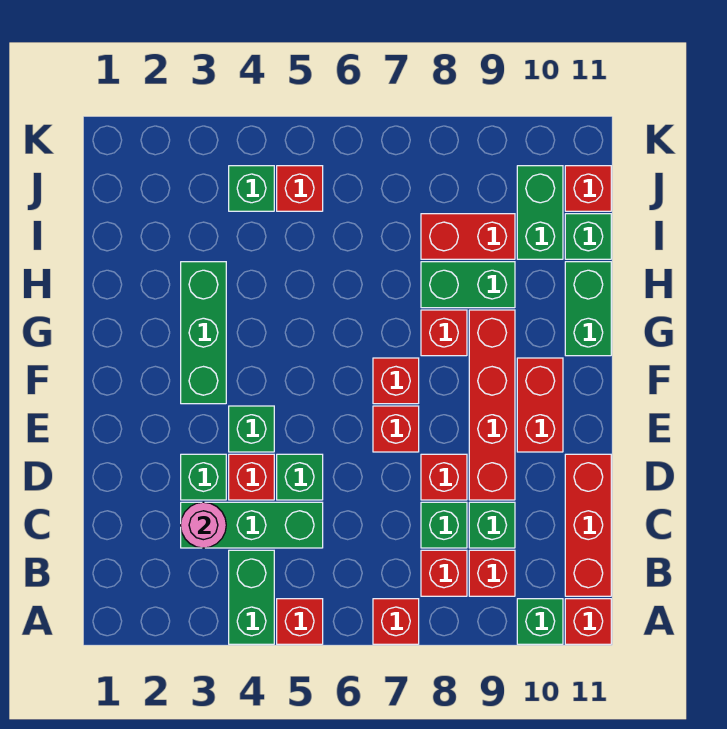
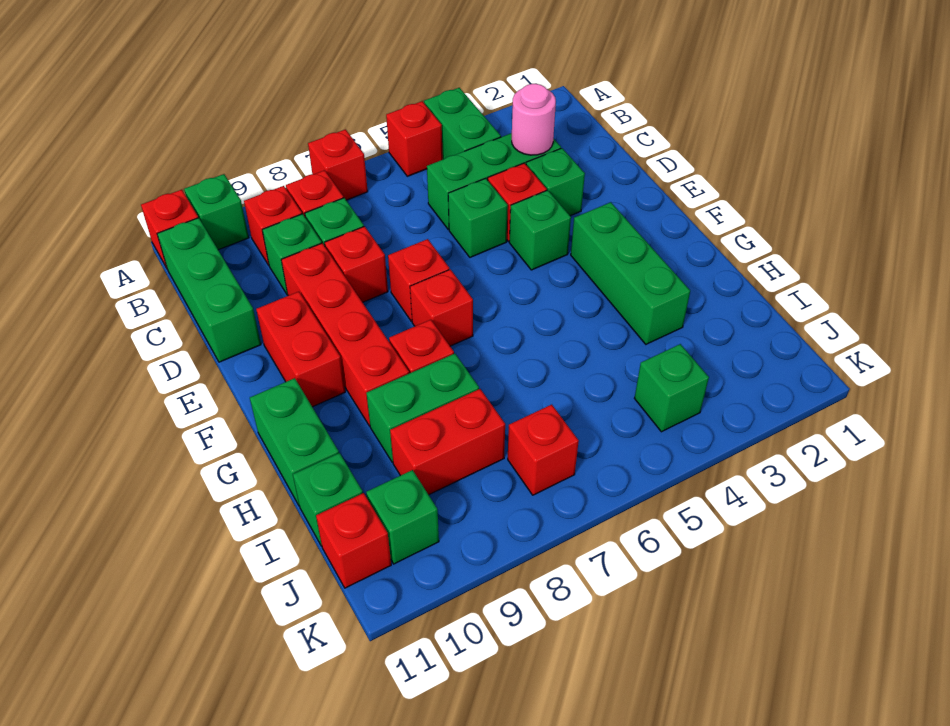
red brick B11:D11 level 1 -> green brick B11:D11 level 1
green brick I10:J10 level 1 -> green brick J10 level 1
red brick J5 level 1 -> red brick J7 level 1

